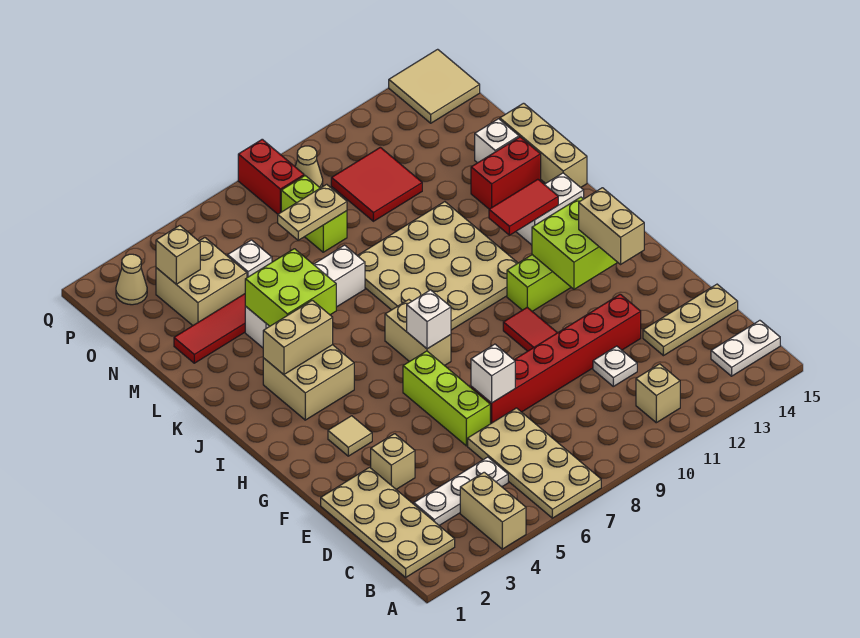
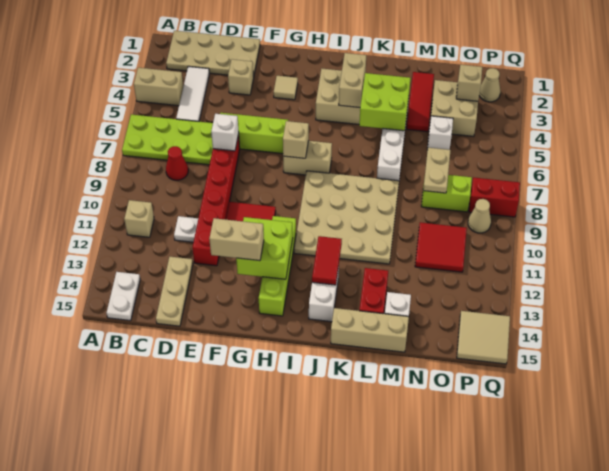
tan plate A6:D7 level 1 -> lime plate A6:D7 level 1
white plate C3:C5 level 1 -> white tile C3:C5 level 1
none -> red cone C8 level 1
white brick H7 level 2 -> tan brick H7 level 2

